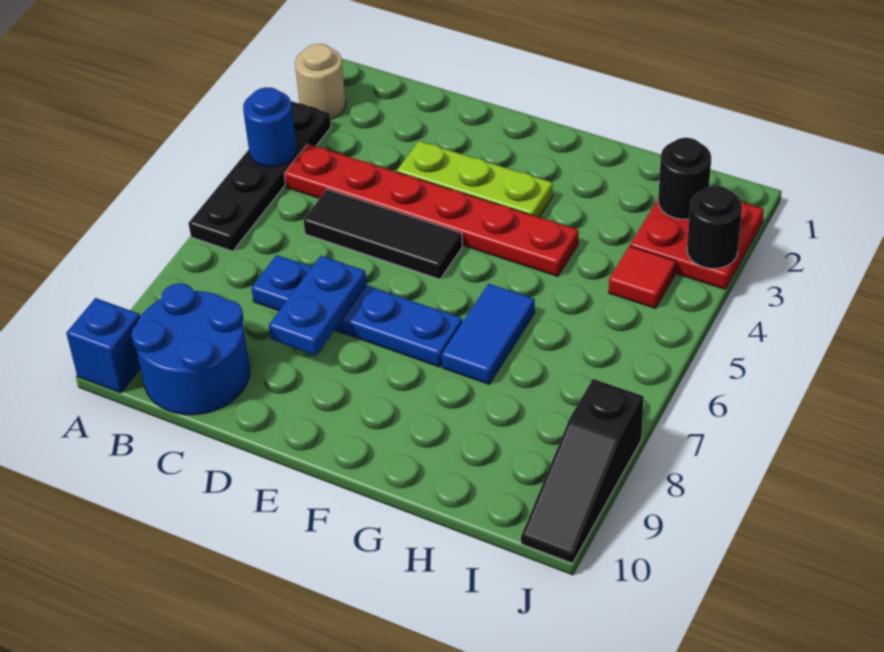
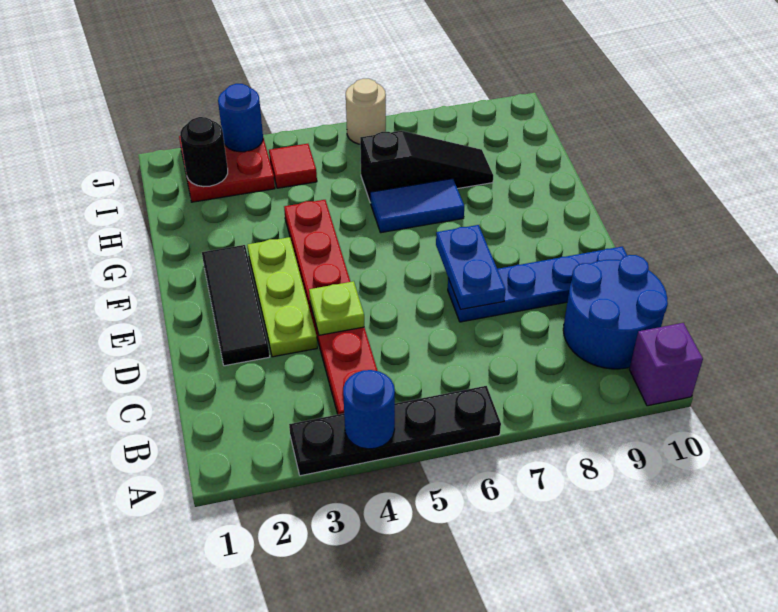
tan round brick A2 level 1 -> tan round brick J6 level 1
blue brick A10 level 1 -> purple brick A10 level 1
black tile C5:E5 level 1 -> black tile D2:F2 level 1
blue plate C7:F7 level 1 -> blue plate D7:D10 level 1
none -> lime plate D4 level 2
blue plate D7:D8 level 2 -> blue plate D7:E7 level 2
black round brick J3 level 2 -> blue round brick J3 level 2
black slope J8:J10 level 1 top 8 -> black slope H6:H8 level 1 top 6

